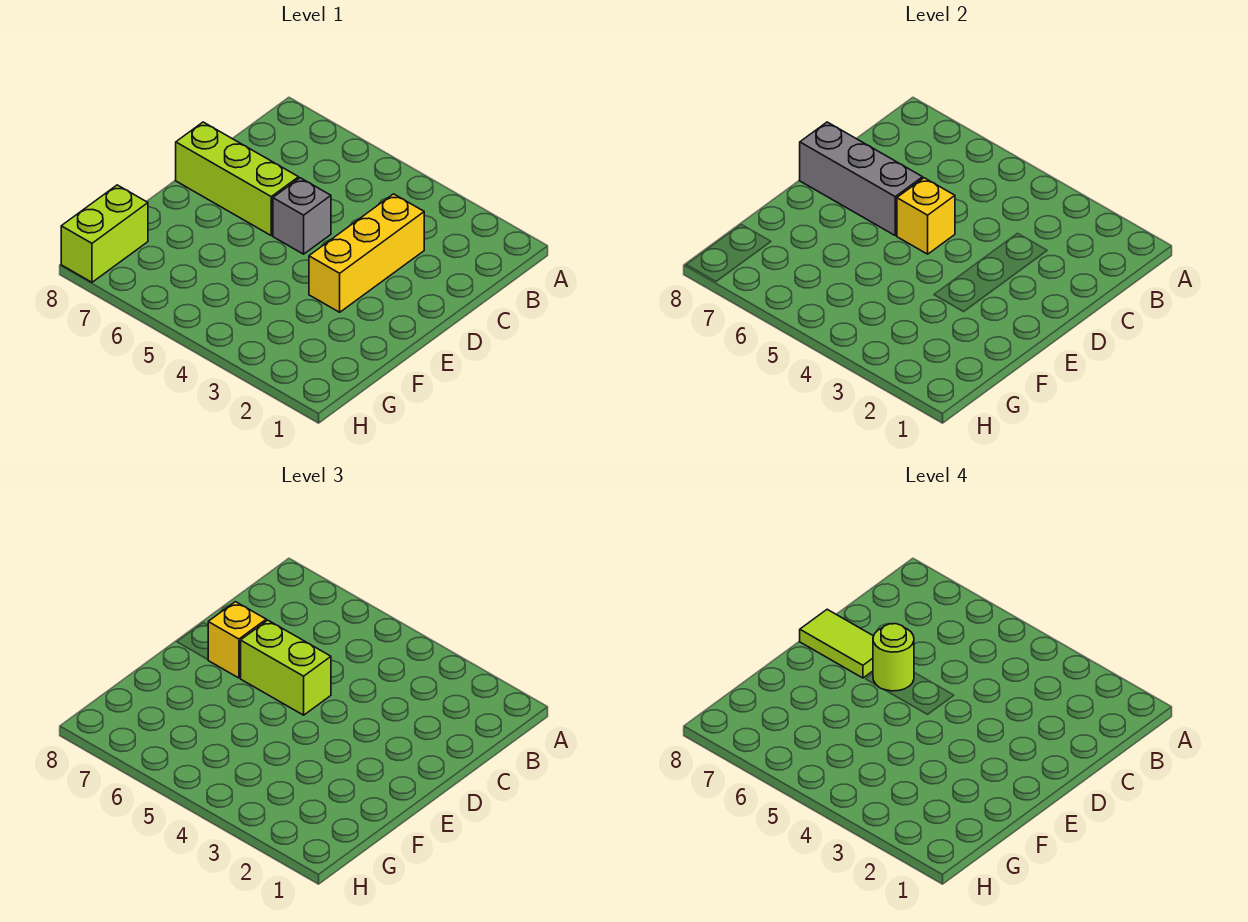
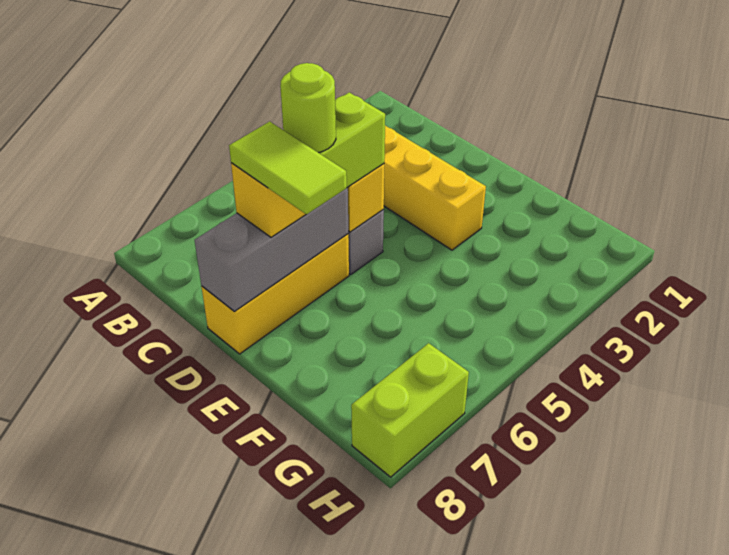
lime brick D6:D8 level 1 -> yellow brick D6:D8 level 1
lime tile D7:D8 level 4 -> lime tile D7:E7 level 4
lime brick G8:H8 level 1 -> lime brick H7:H8 level 1

